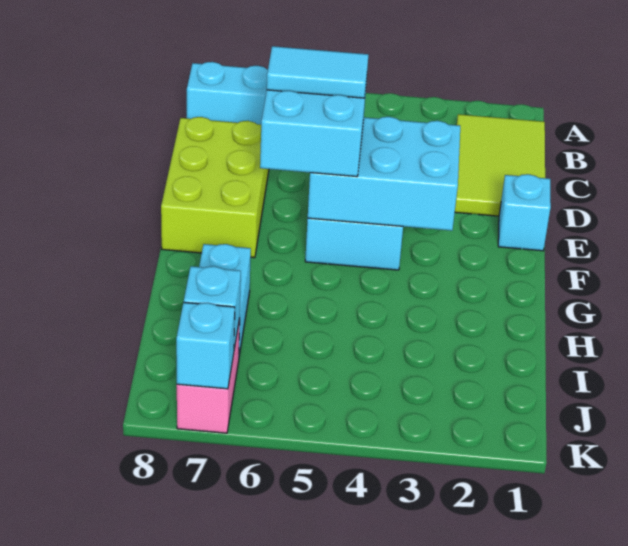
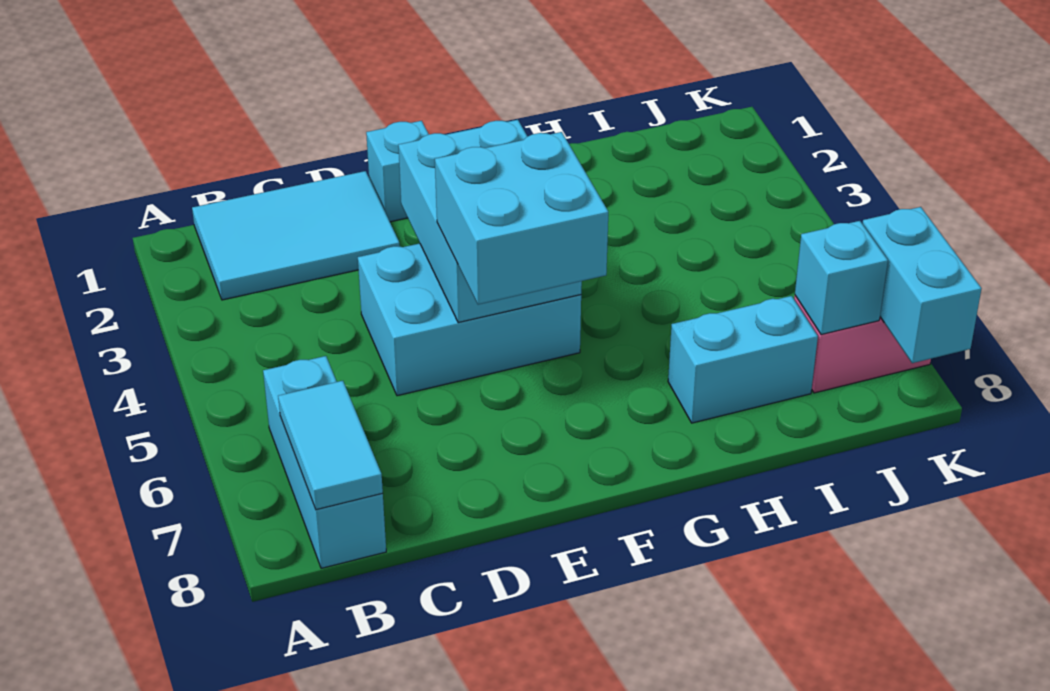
lime tile B1:D2 level 1 -> cyan tile B1:D2 level 1
lime brick D7:F8 level 1 -> none
cyan tile E5:E6 level 4 -> cyan tile B7:B8 level 2
cyan brick K7 level 2 -> cyan brick K7:K8 level 2

